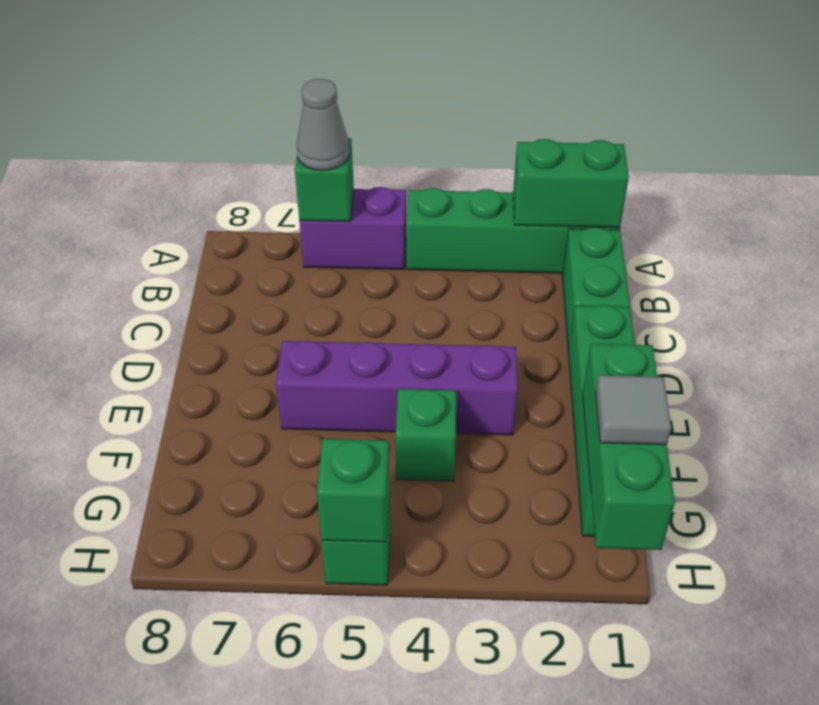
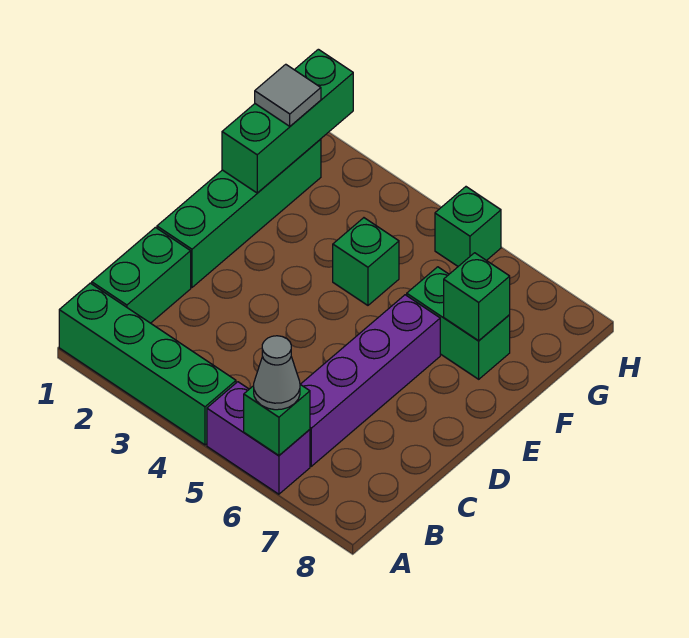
green brick A1:A2 level 2 -> green brick F6:F7 level 1
purple brick E3:E6 level 1 -> purple brick B6:E6 level 1
green brick H5 level 2 -> green brick F7 level 2

